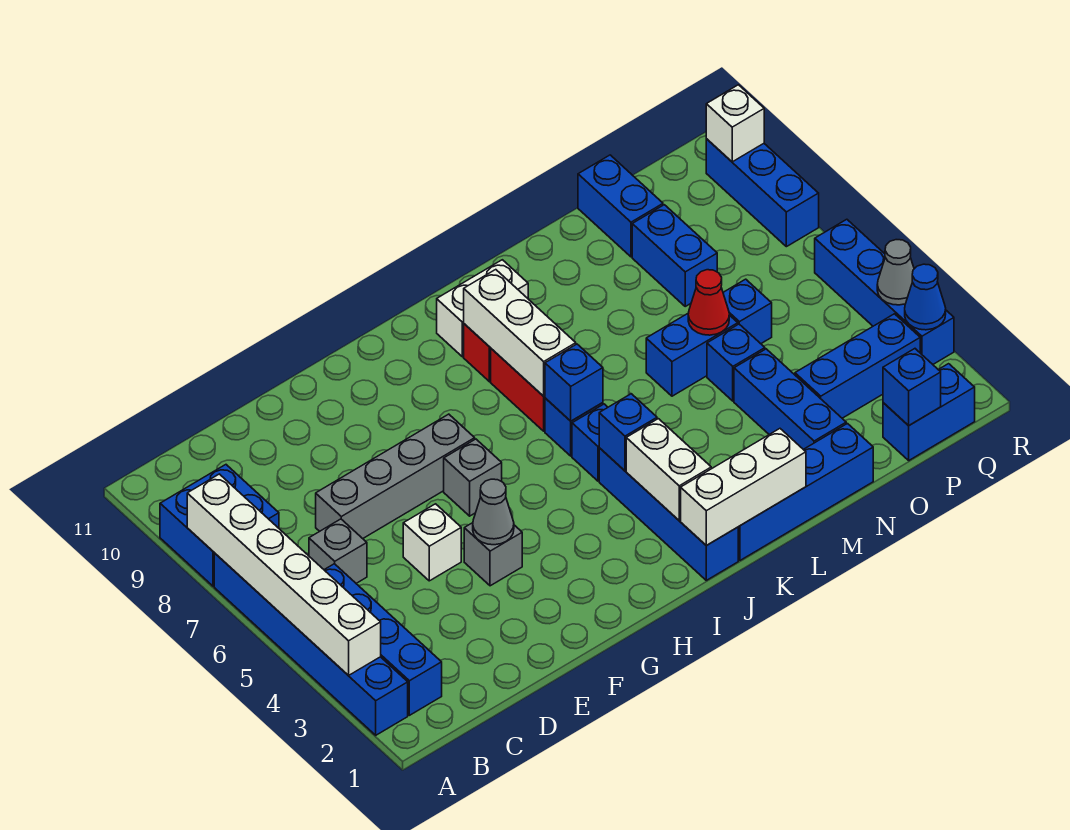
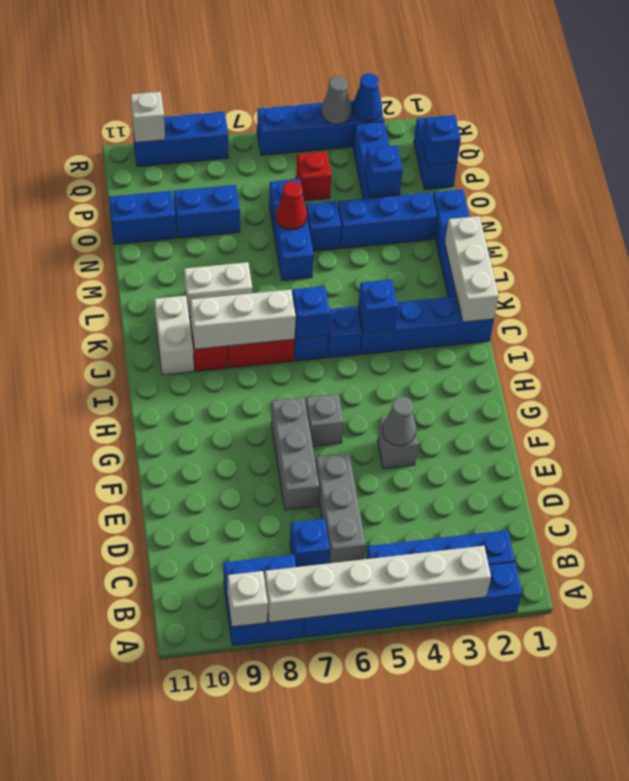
grey brick C6 level 1 -> grey brick C6:E6 level 1
none -> blue brick C7 level 1
grey brick D7:G7 level 1 -> grey brick E7:G7 level 1
white brick E5 level 1 -> white brick A9 level 2
white brick J2:J3 level 2 -> white brick L8:L9 level 1
none -> blue brick O3 level 2
none -> red brick P5 level 1

